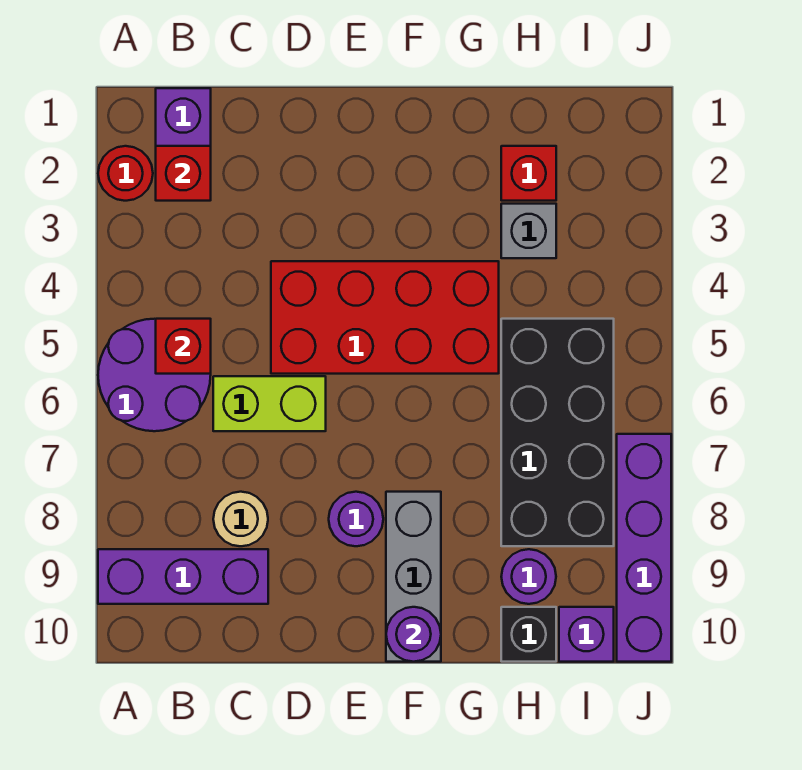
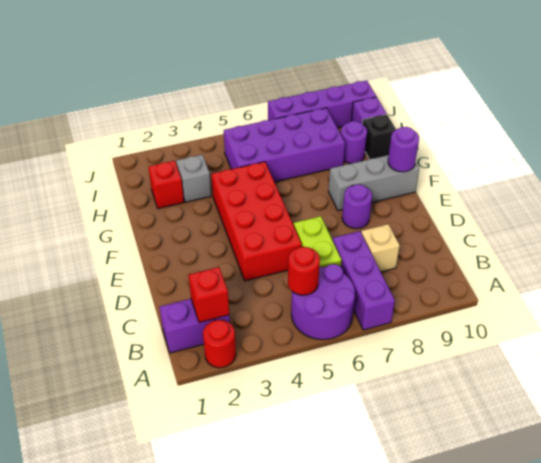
purple brick A9:C9 level 1 -> purple brick A7:C7 level 1
red brick B5 level 2 -> red round brick B5 level 2
tan round brick C8 level 1 -> tan brick C8 level 1
black brick H5:I8 level 1 -> purple brick H5:I8 level 1

